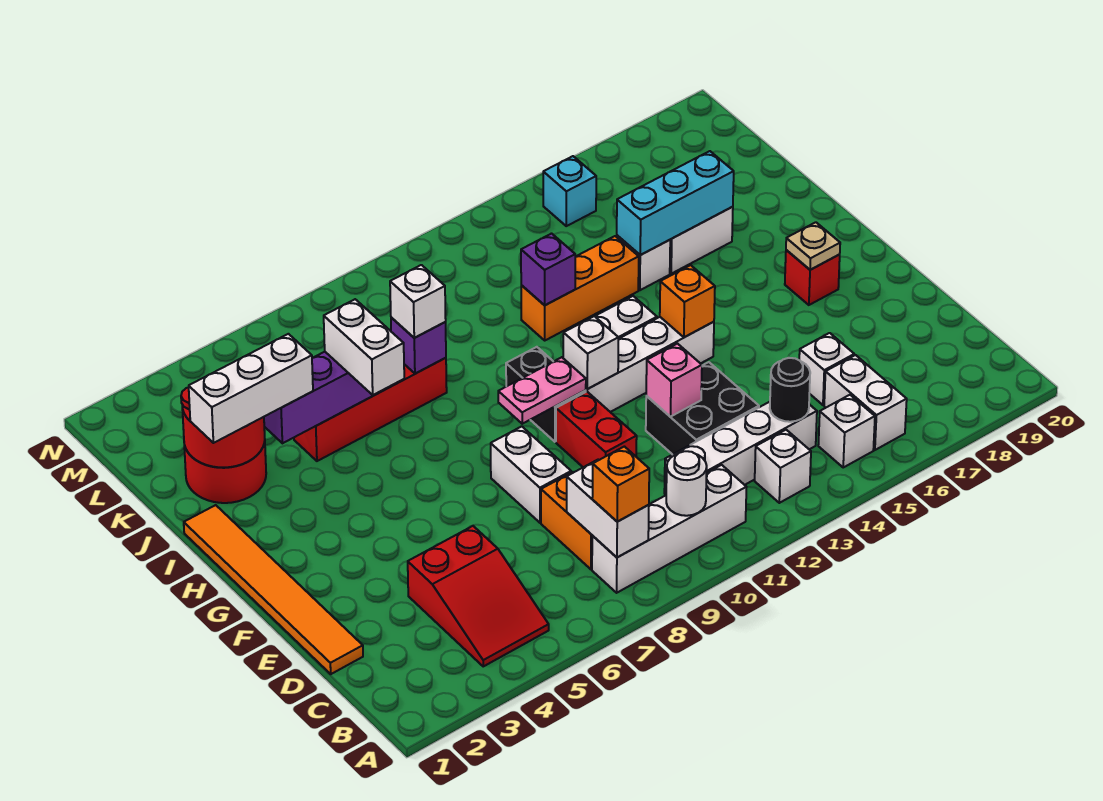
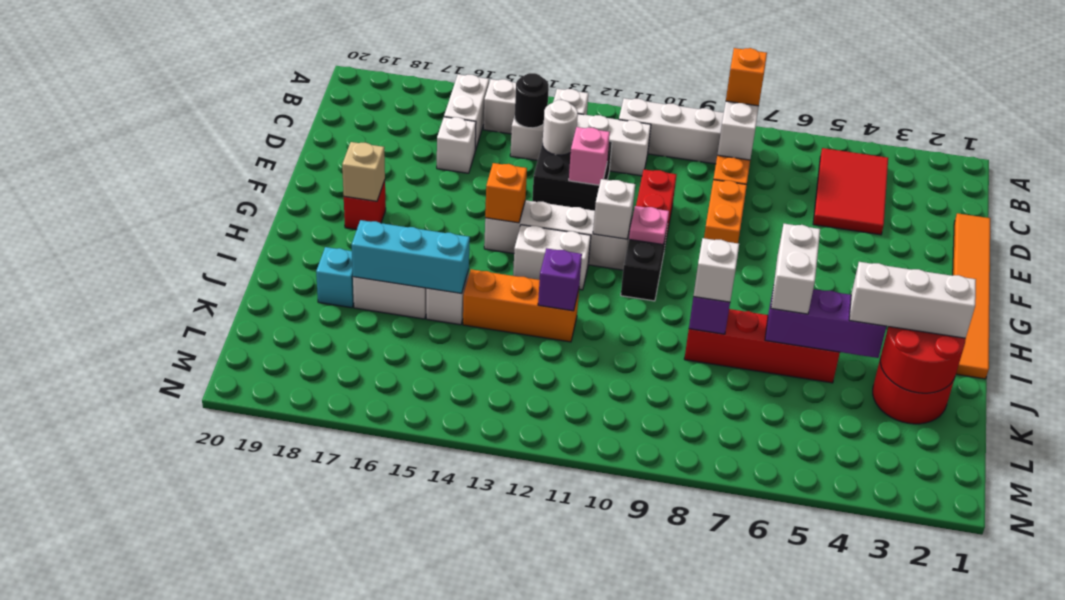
red slope B4:D5 level 1 top D -> red tile B4:D5 level 1
white round brick B10 level 2 -> white round brick D13 level 2
white brick E8:F8 level 1 -> orange brick E8:F8 level 1
pink plate G9:G10 level 2 -> pink plate G10 level 2
tan plate G18 level 2 -> tan brick G18 level 2
cyan brick M15 level 1 -> cyan brick J18 level 1

